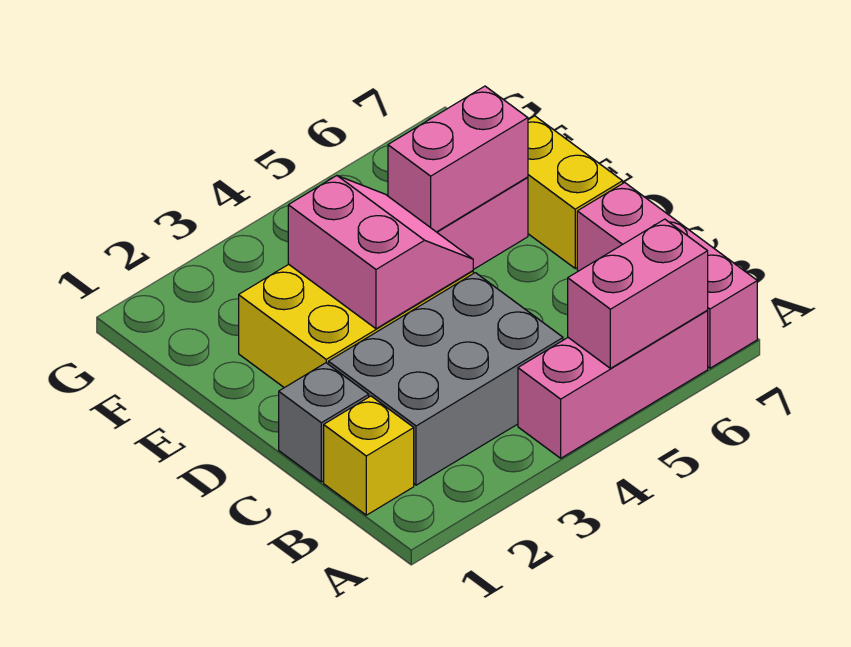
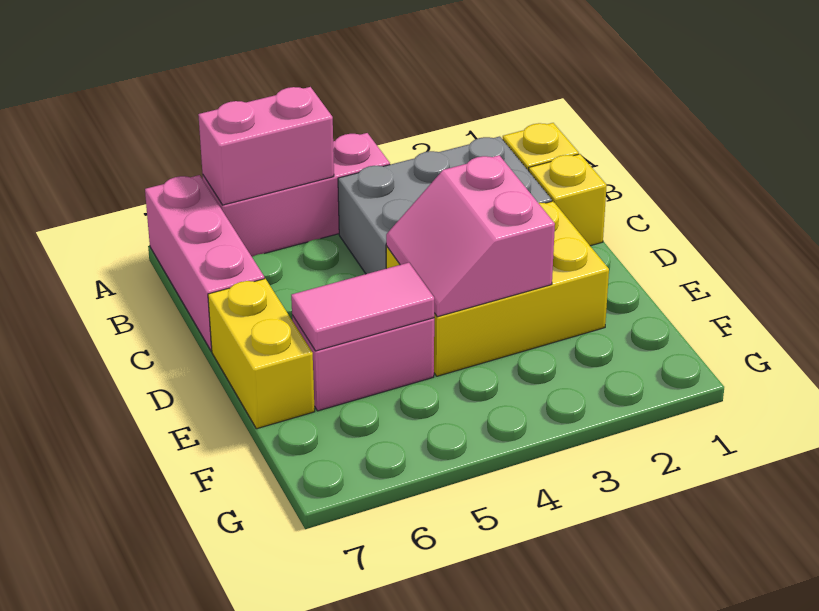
grey brick C1 level 1 -> yellow brick C1 level 1
pink brick E5:E6 level 2 -> pink tile E5:E6 level 2

